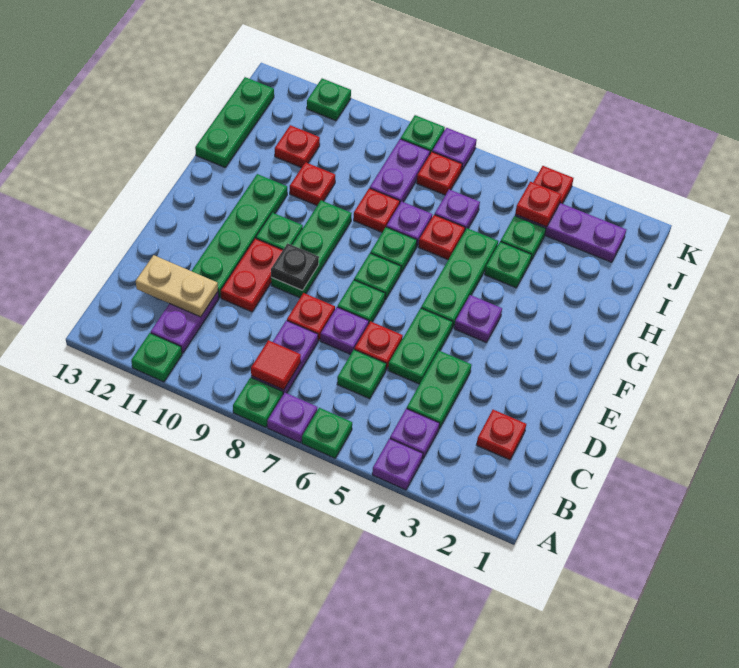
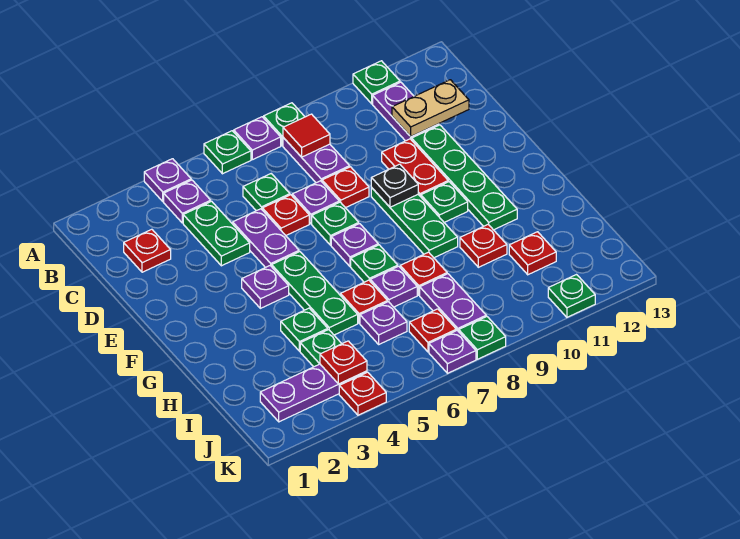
green plate D5:E5 level 1 -> purple plate D5:E5 level 1
green plate F7 level 1 -> purple plate F7 level 1
green plate H13:J13 level 1 -> none

